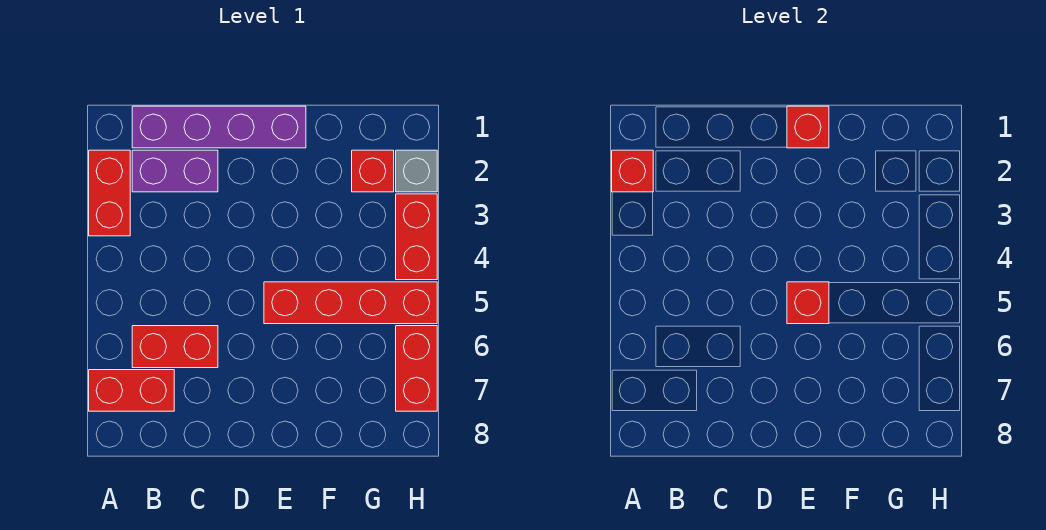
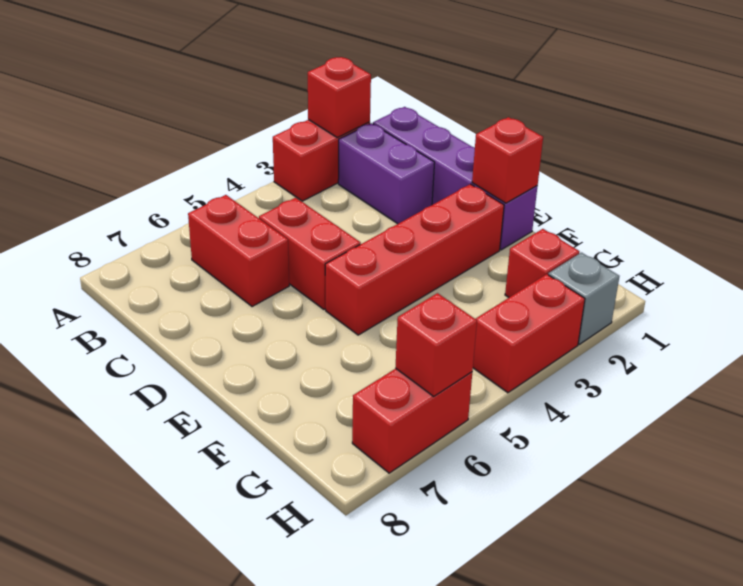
red brick A7:B7 level 1 -> red brick C5:D5 level 1
red brick E5:H5 level 1 -> red brick E2:E5 level 1
red brick E5 level 2 -> red brick H6 level 2

